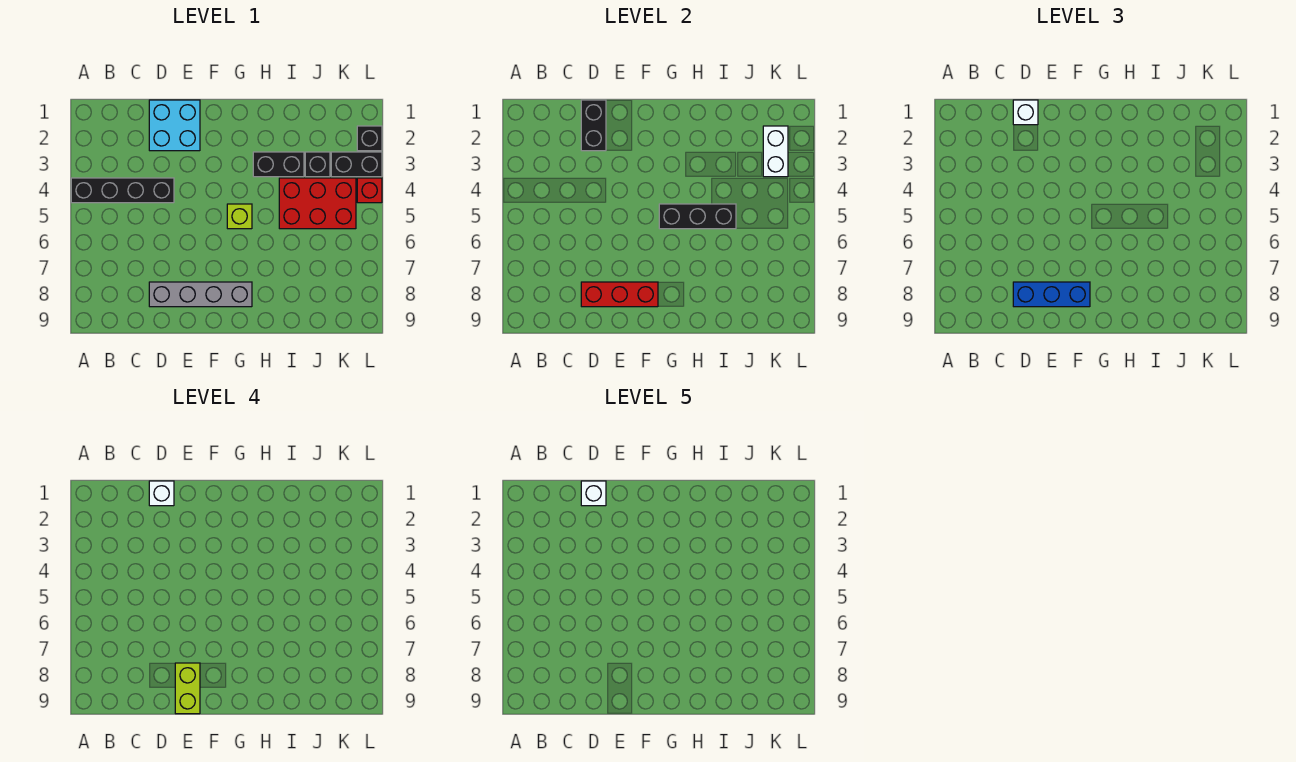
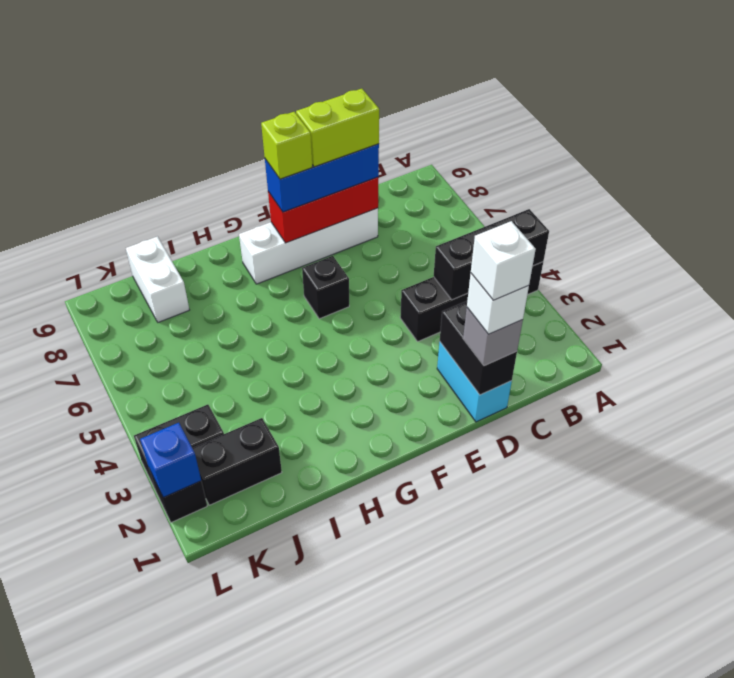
cyan brick D1:E2 level 1 -> cyan brick D1:D2 level 1
white brick D1 level 3 -> grey brick D1 level 3
grey brick D8:G8 level 1 -> white brick D8:G8 level 1
lime brick E8:E9 level 4 -> lime brick D8:E8 level 4
lime brick G5 level 1 -> lime brick F8 level 4
black brick G5:I5 level 2 -> black brick A4:C4 level 2
black brick H3:I3 level 1 -> black brick J2:K2 level 1
red brick I4:K5 level 1 -> none
black brick J3 level 1 -> black brick F6 level 1
white brick K2:K3 level 2 -> white brick J8:J9 level 1
none -> blue brick L2 level 2
red brick L4 level 1 -> none

